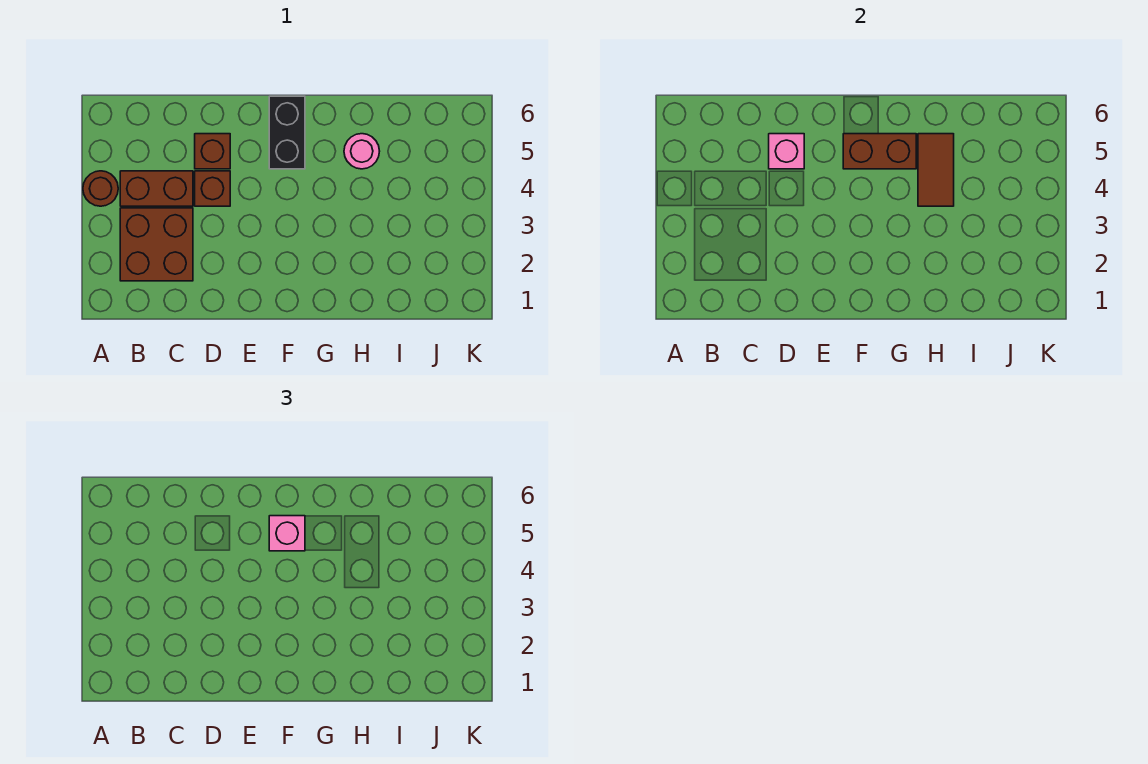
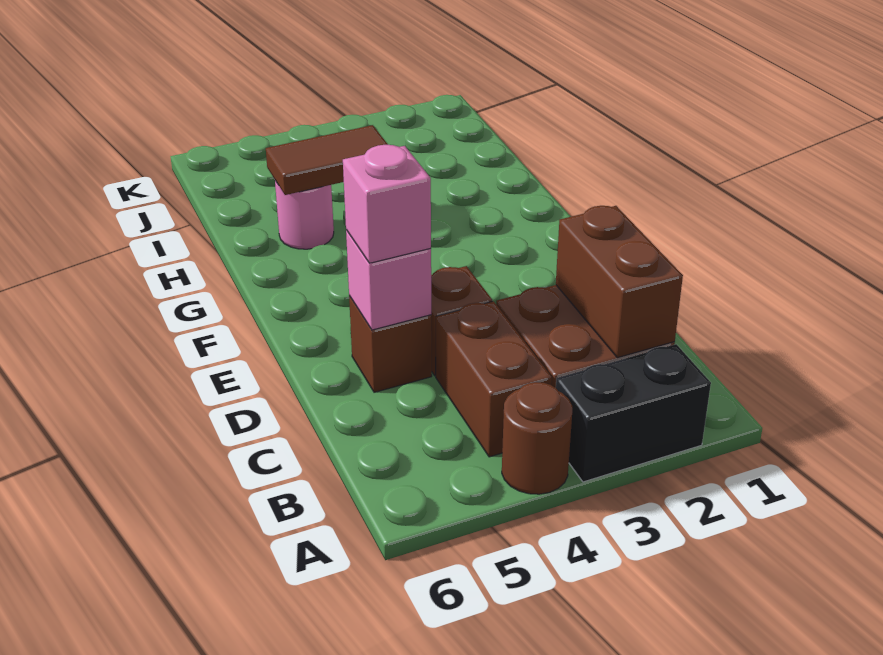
black brick F5:F6 level 1 -> black brick A2:A3 level 1
brown brick F5:G5 level 2 -> brown brick B2:C2 level 2
pink brick F5 level 3 -> pink brick D5 level 3

